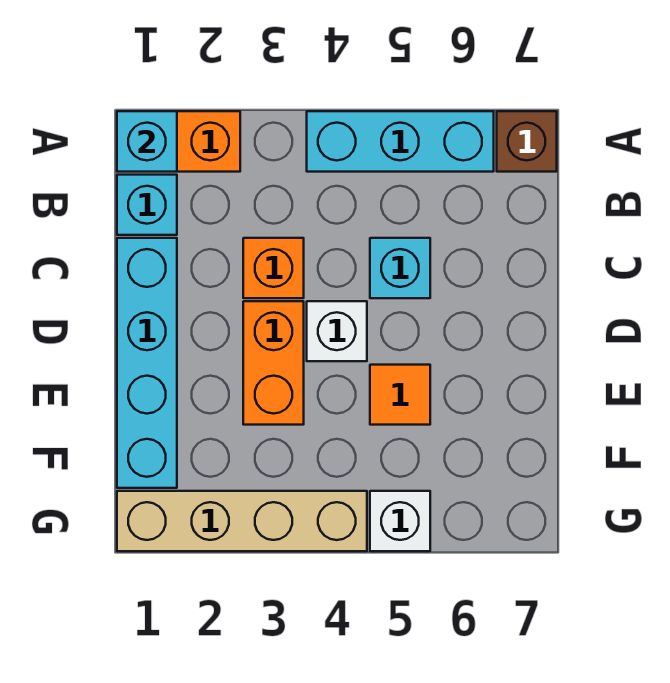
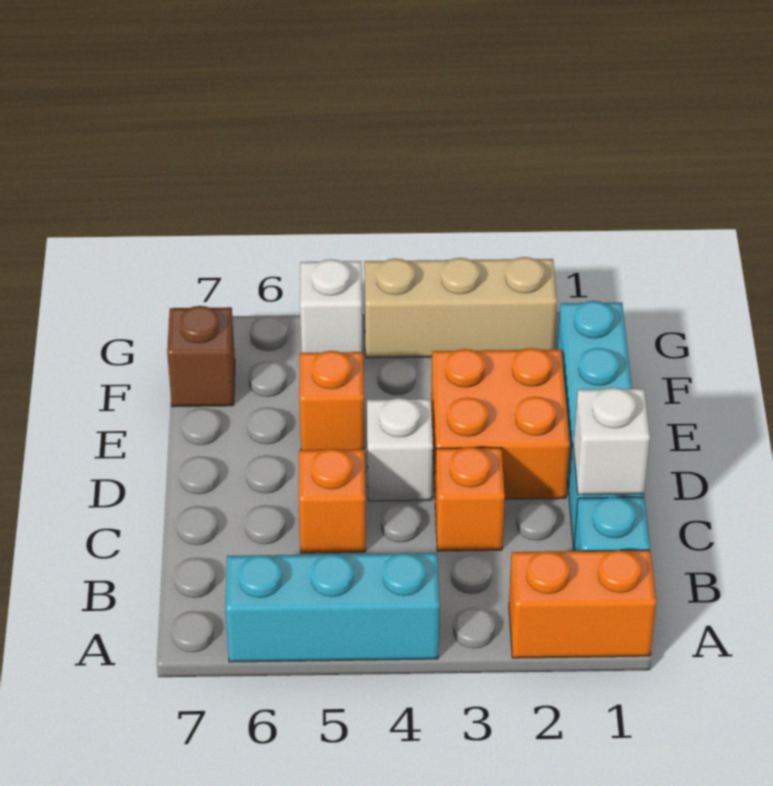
cyan brick A1 level 2 -> none
brown brick A7 level 1 -> brown brick F7 level 1
none -> white brick C1 level 2
cyan brick C5 level 1 -> orange brick C5 level 1
orange brick D3:E3 level 1 -> orange brick D2:E3 level 1
orange tile E5 level 1 -> orange brick E5 level 1
tan brick G1:G4 level 1 -> tan brick G2:G4 level 1

